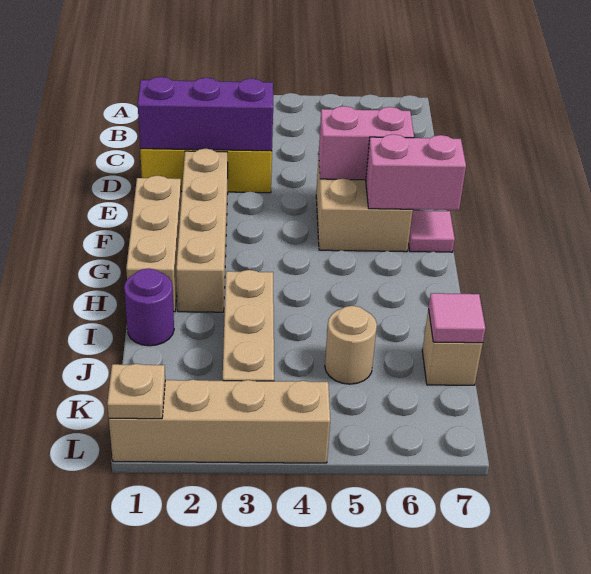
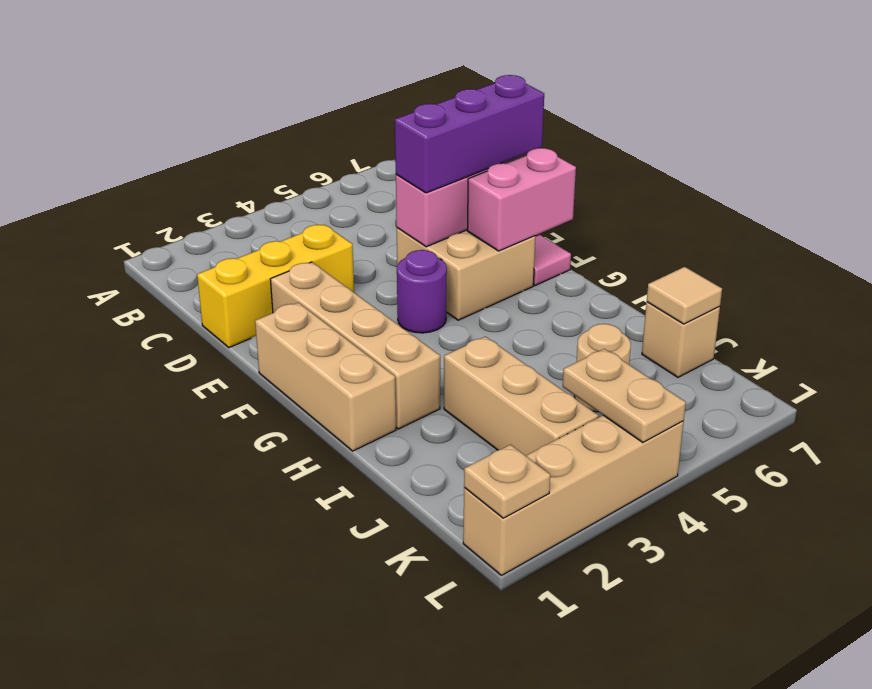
purple brick D1:D3 level 2 -> purple brick E5:E7 level 3
purple round brick I1 level 1 -> purple round brick F4 level 1
pink tile J7 level 2 -> tan tile J7 level 2
none -> tan plate K4:L4 level 2

